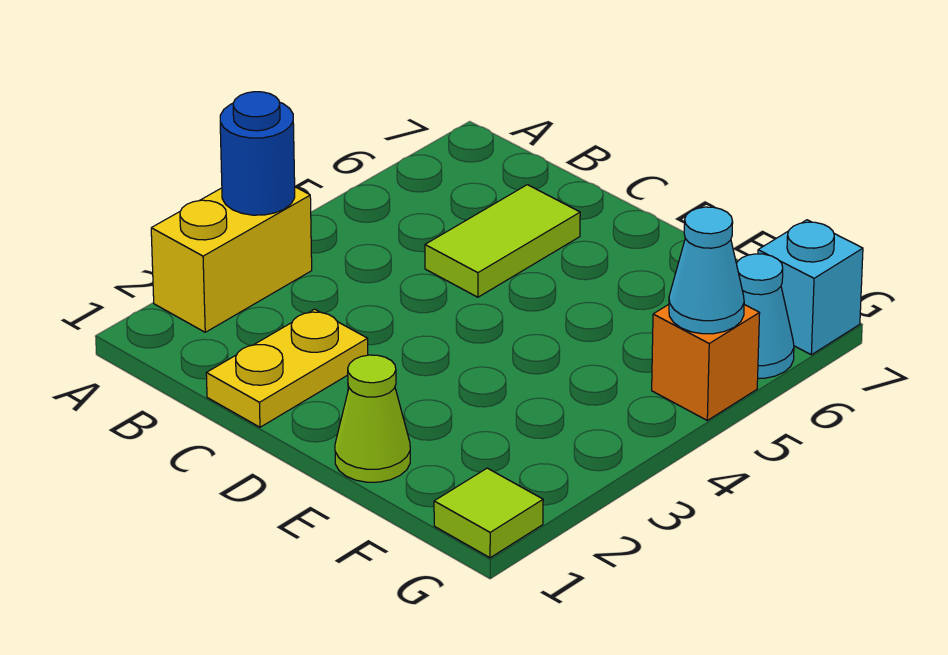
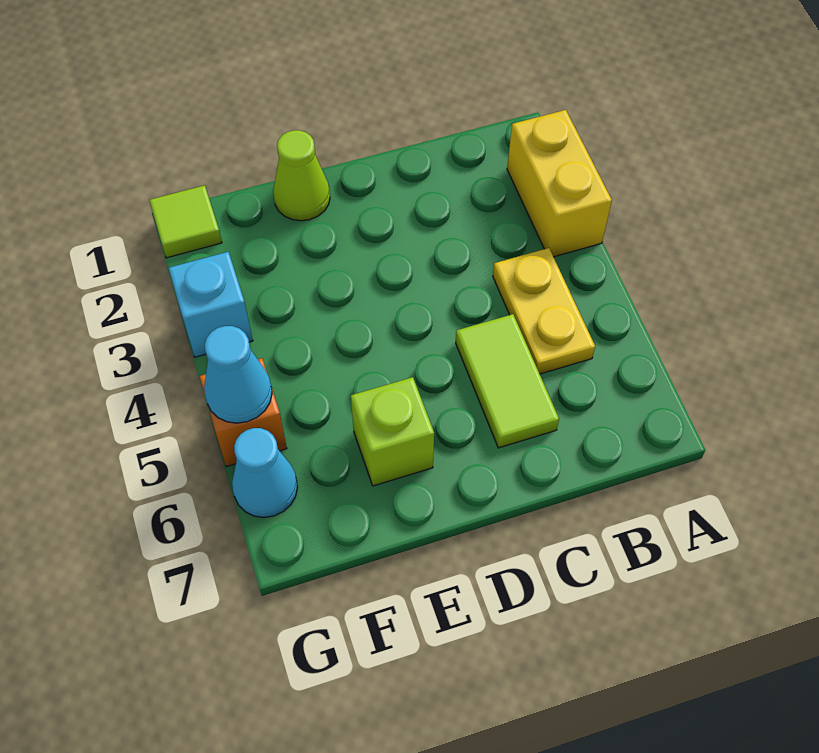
blue round brick A3 level 2 -> none
yellow plate C1:C2 level 1 -> yellow plate B4:B5 level 1
none -> lime brick E6 level 1
cyan brick G7 level 1 -> cyan brick G3 level 1

